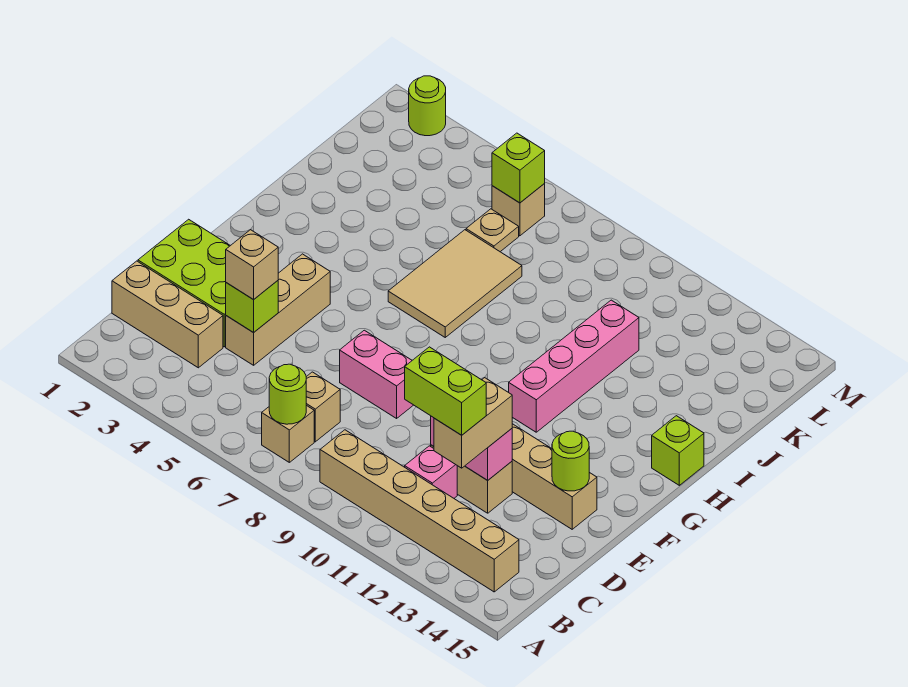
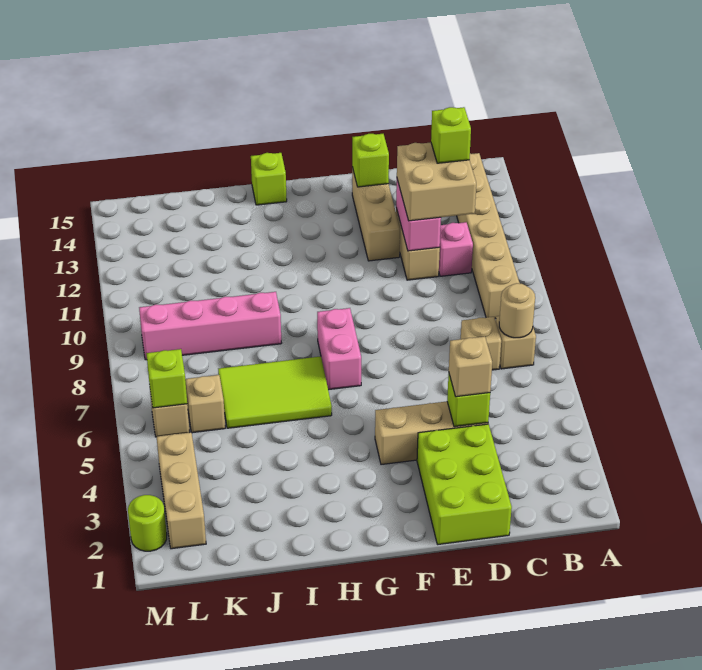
lime round brick B7 level 2 -> tan round brick B7 level 2
tan brick C1:C3 level 1 -> tan brick L2:L4 level 1
lime brick C11:C12 level 4 -> lime brick C12 level 4
tan brick C12:D12 level 3 -> tan brick C11:D12 level 3
pink brick E7:E8 level 1 -> pink brick G7:G8 level 1
lime round brick E14 level 2 -> lime brick E14 level 2
pink brick G11:J11 level 1 -> pink brick I9:L9 level 1
tan tile H6:J7 level 1 -> lime tile H6:J7 level 1
tan plate K6 level 1 -> tan brick K6 level 1

